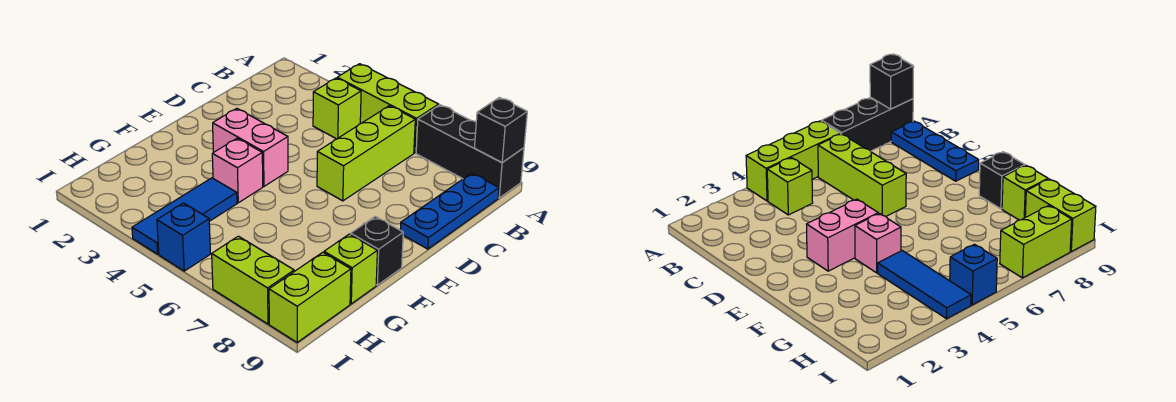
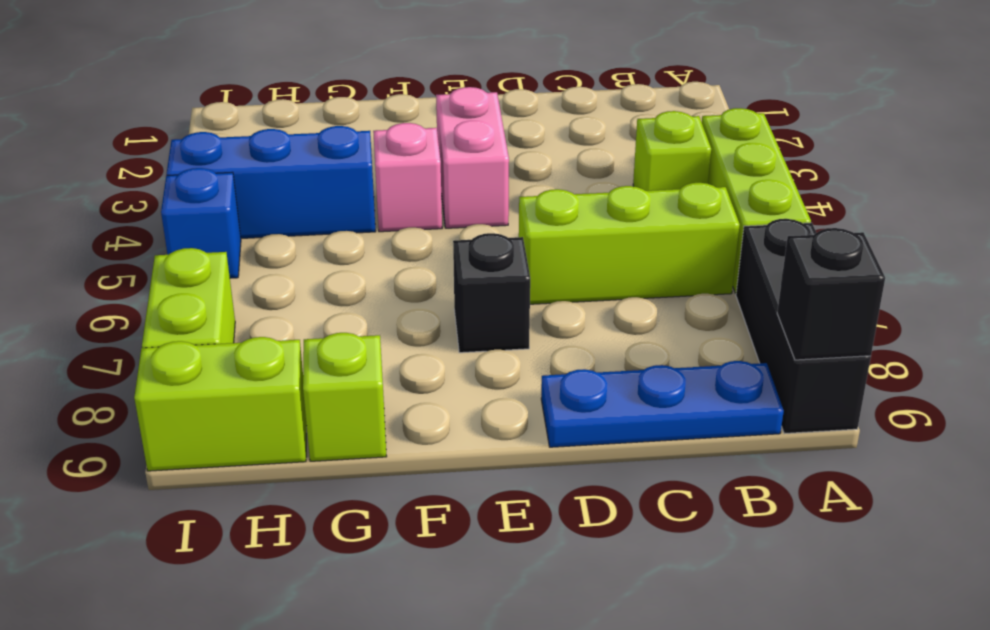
black brick F9 level 1 -> black brick E7 level 1
blue tile G4:I4 level 1 -> blue brick G4:I4 level 1

